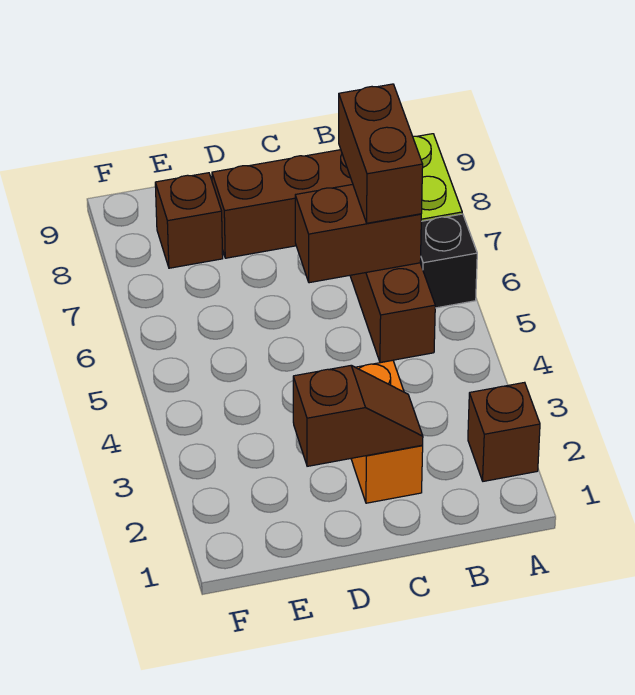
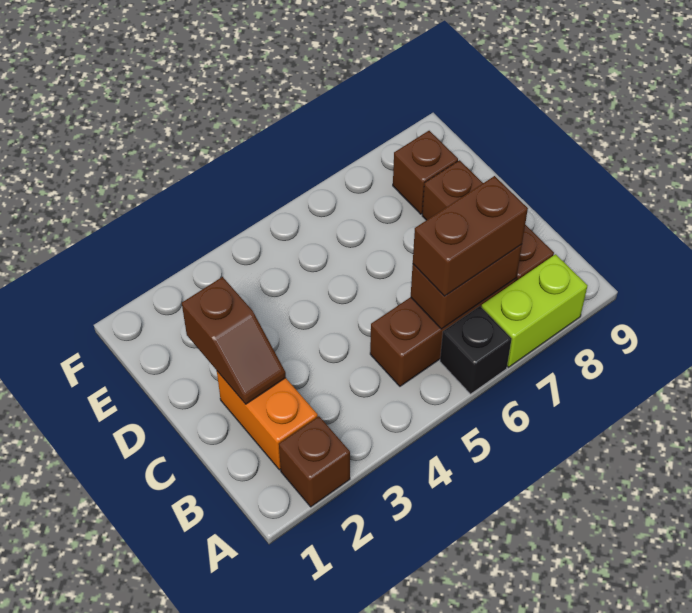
brown brick B6:C6 level 2 -> brown brick B6:B7 level 2
orange brick C2:C3 level 1 -> orange brick B2:C2 level 1

